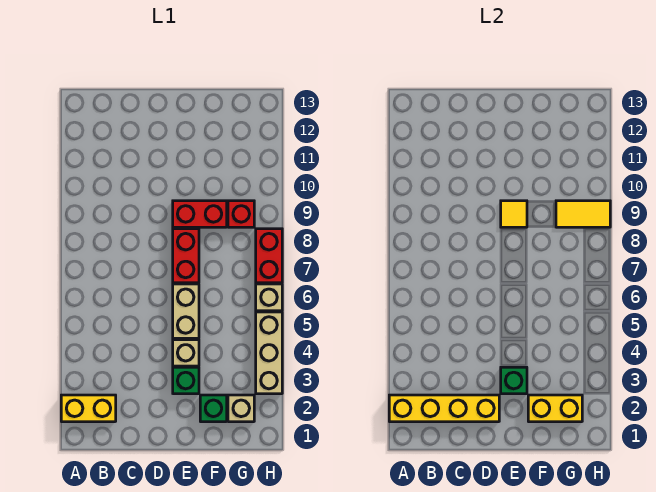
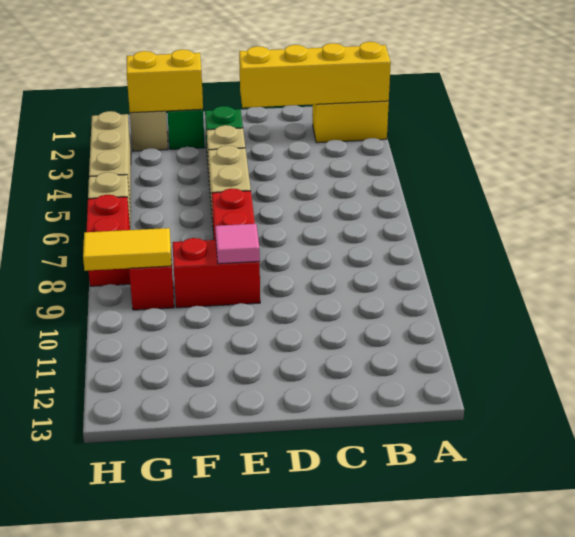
green brick E3 level 2 -> none
yellow tile E9 level 2 -> pink tile E9 level 2

